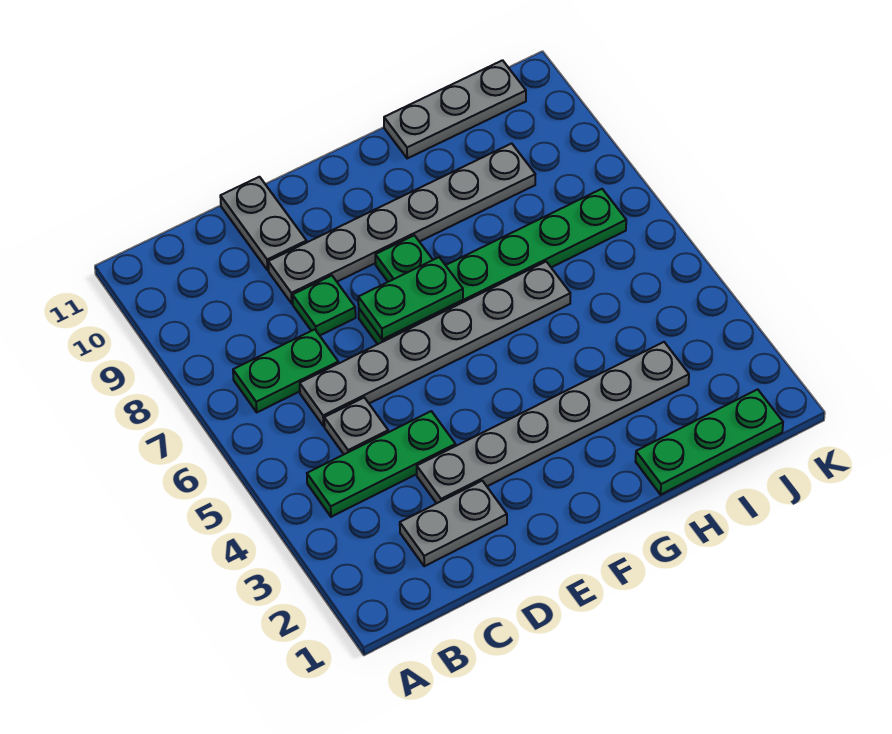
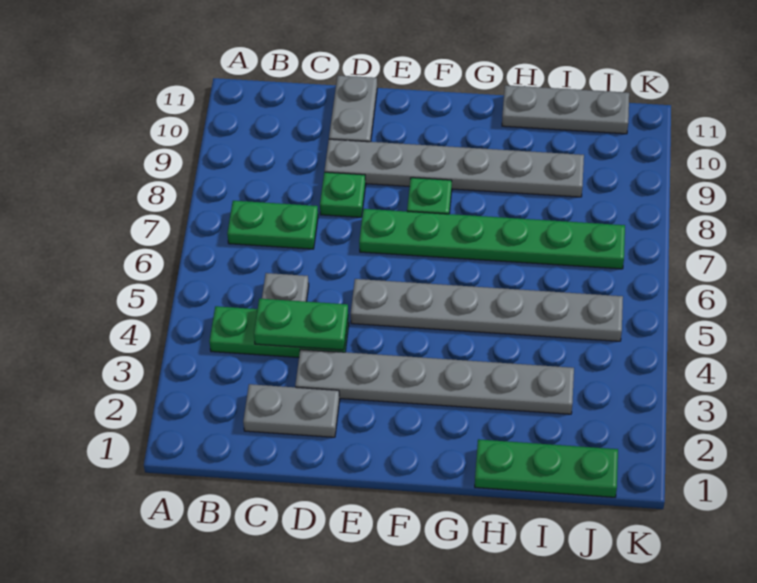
grey plate C6:H6 level 1 -> grey plate E5:J5 level 1
green plate E7:F7 level 2 -> green plate C4:D4 level 2

